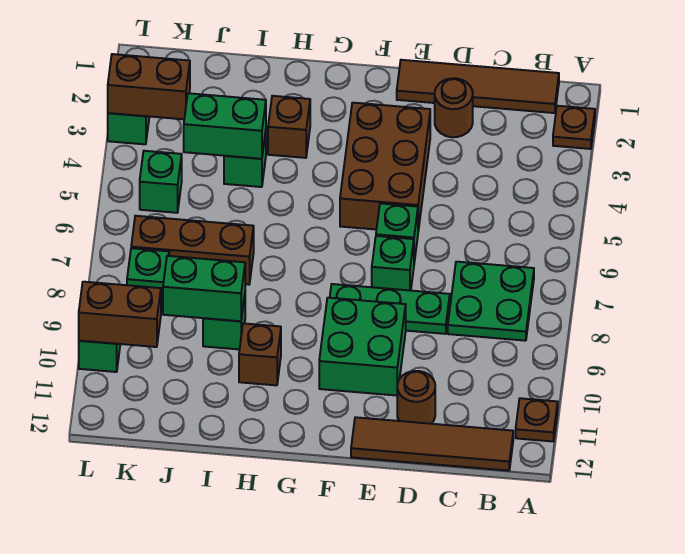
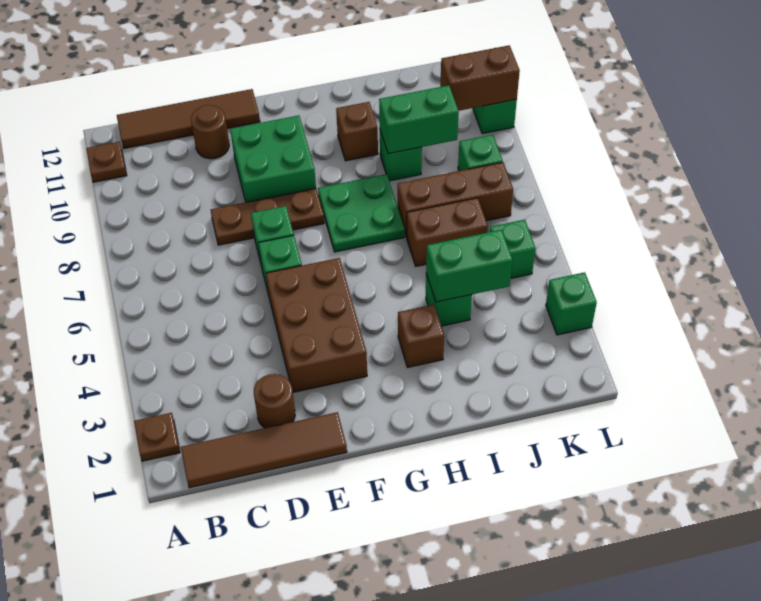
green plate B7:C8 level 1 -> green plate G7:H8 level 1
green plate D8:F8 level 1 -> brown plate D8:F8 level 1
brown brick K3:L3 level 2 -> brown brick I6:J6 level 1

